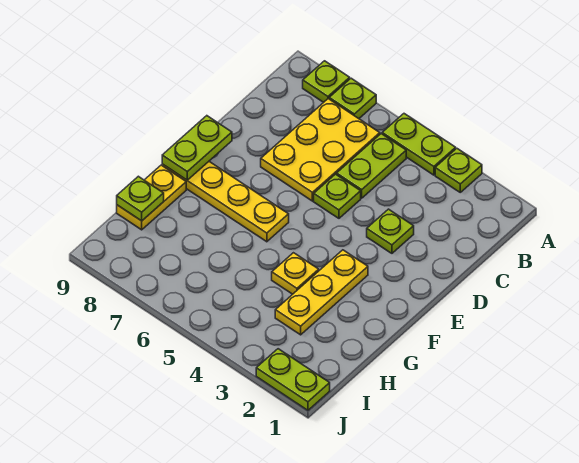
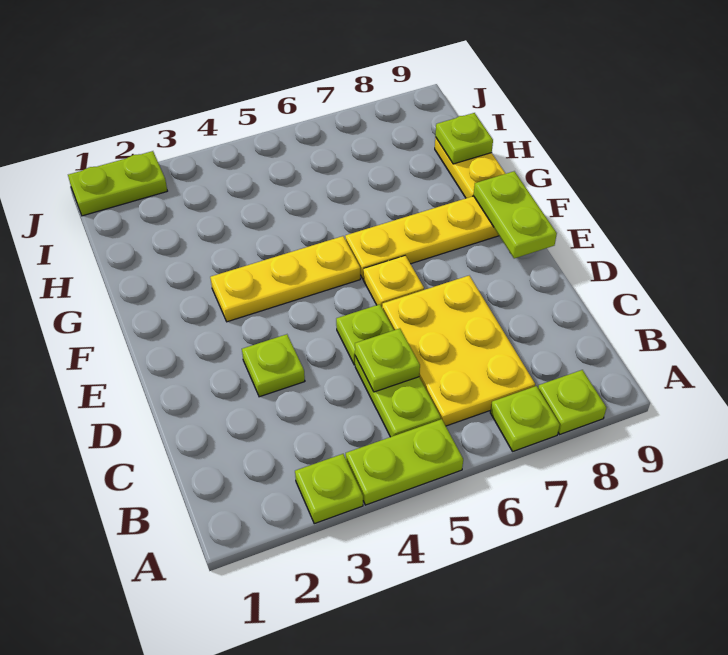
none -> lime plate C5 level 2
yellow plate F3:H3 level 1 -> yellow plate F3:F5 level 1
yellow plate G4 level 1 -> yellow plate E6 level 1

